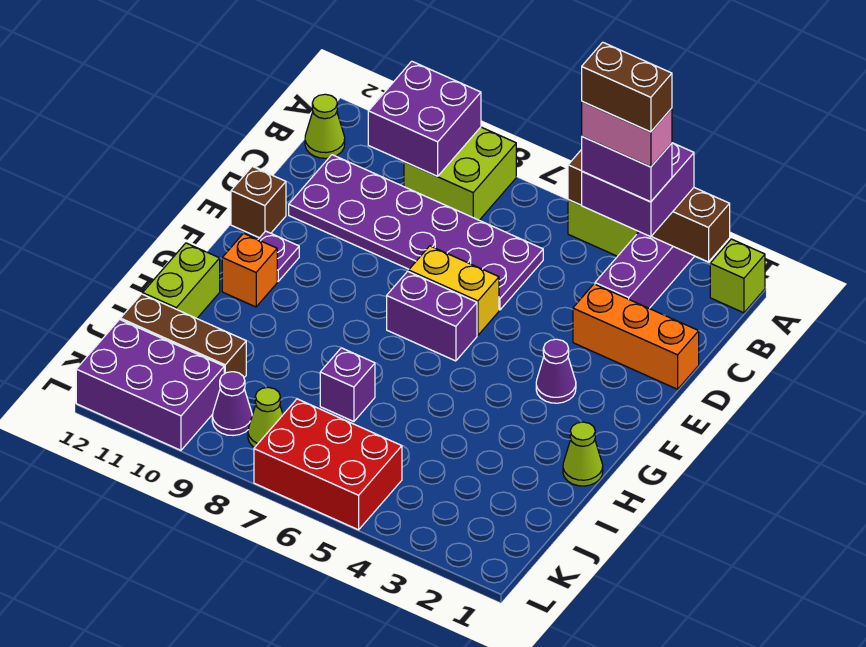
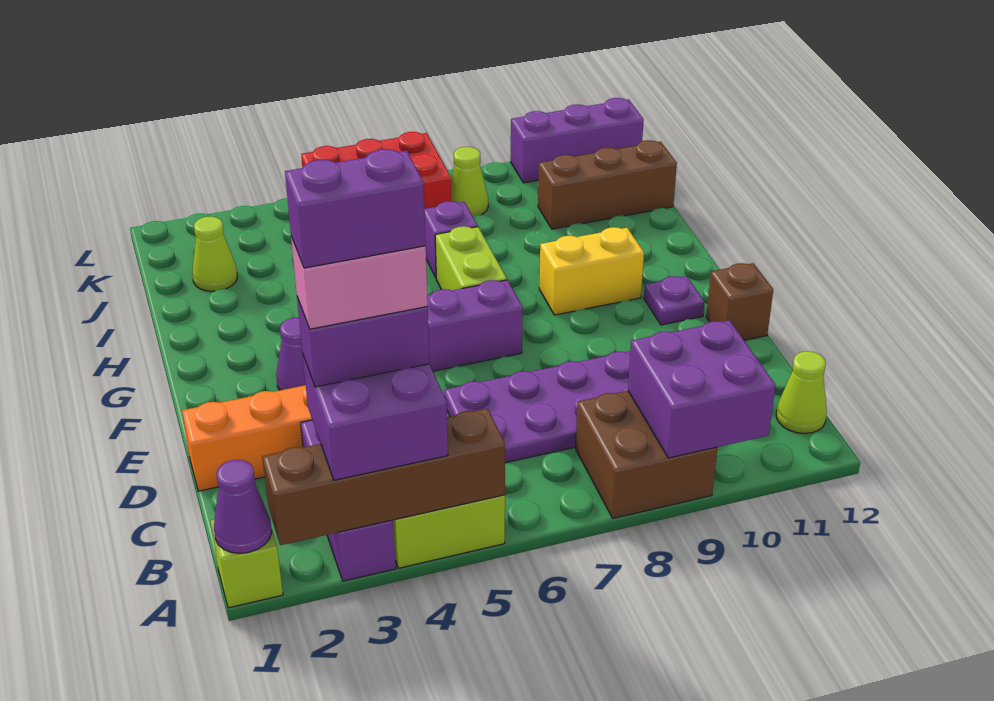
lime brick A8:B9 level 1 -> brown brick A8:B9 level 1
brown brick B3:B4 level 6 -> purple brick B3:B4 level 6
yellow brick E6:E7 level 1 -> yellow brick G9:G10 level 1
orange brick G11 level 1 -> none
lime cone H1 level 1 -> lime cone J2 level 1
lime brick H12:I12 level 1 -> lime brick G7:H7 level 1
purple cone K9 level 1 -> purple cone A1 level 2
purple brick K10:L12 level 1 -> purple brick L10:L12 level 1

